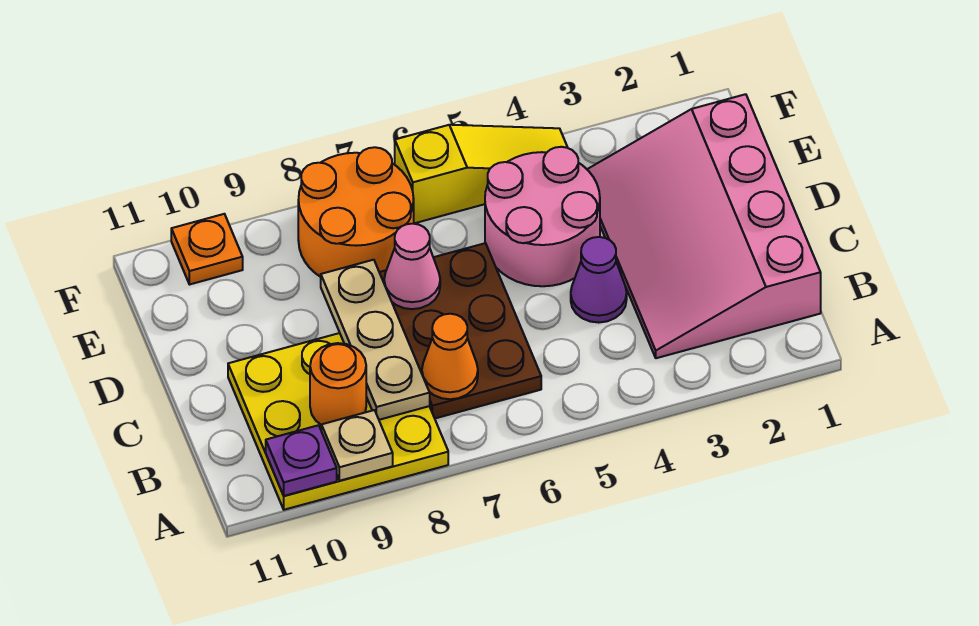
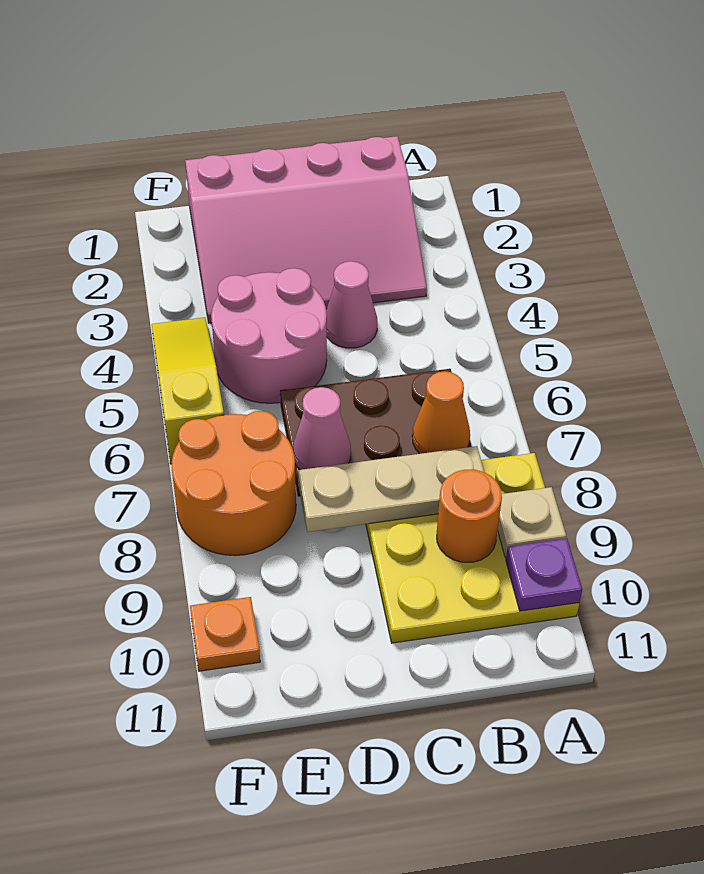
purple cone C4 level 1 -> pink cone C4 level 1

